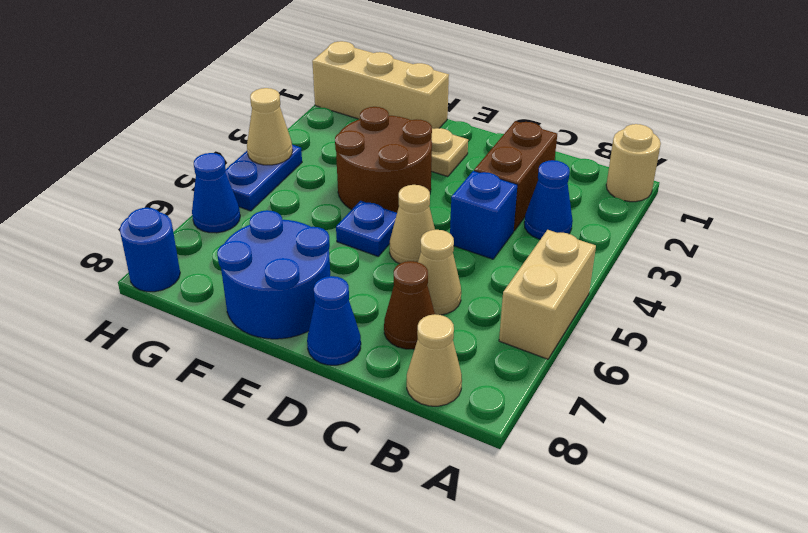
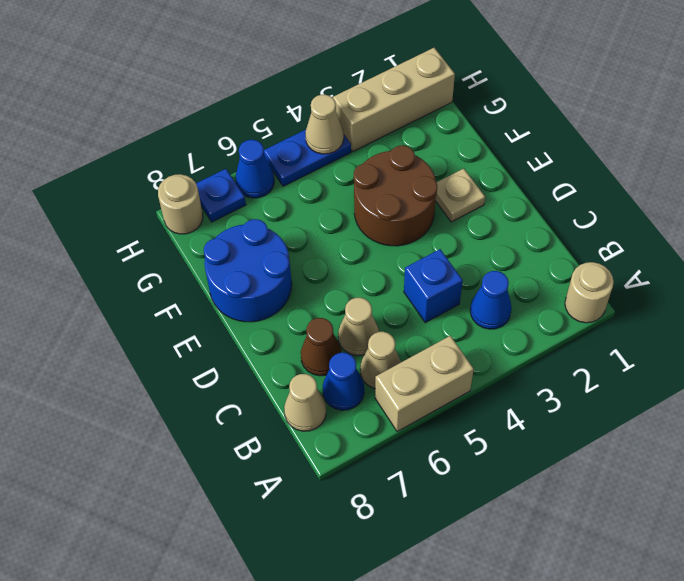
brown brick C2:C3 level 1 -> none
tan cone D5 level 1 -> tan cone B6 level 1
blue cone D8 level 1 -> blue cone B7 level 1
blue plate E5 level 1 -> blue plate H7 level 1
tan brick F1:H1 level 1 -> tan brick H1:H3 level 1
blue round brick H8 level 1 -> tan round brick H8 level 1

